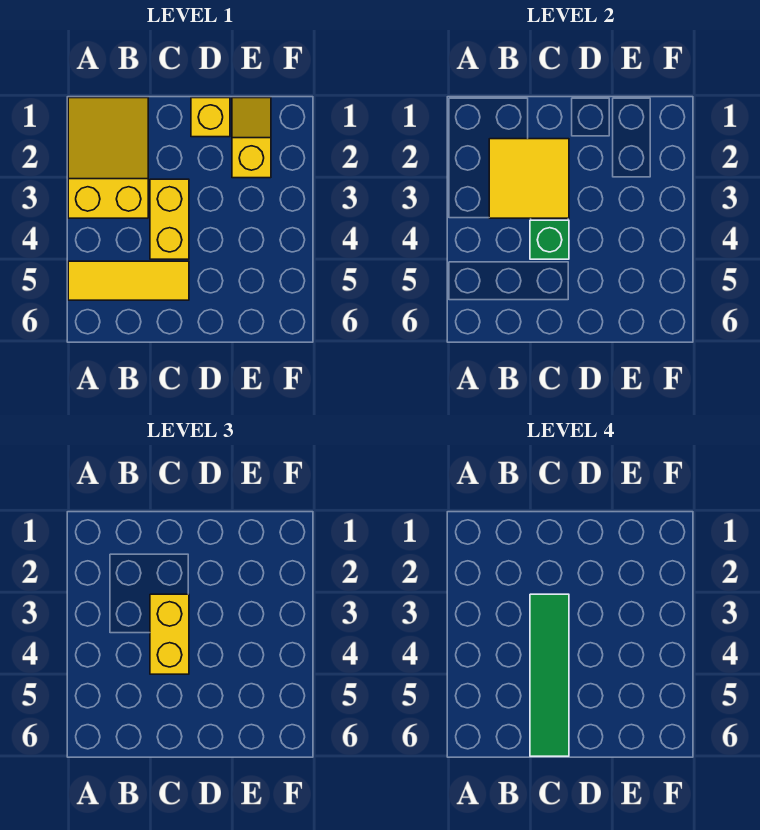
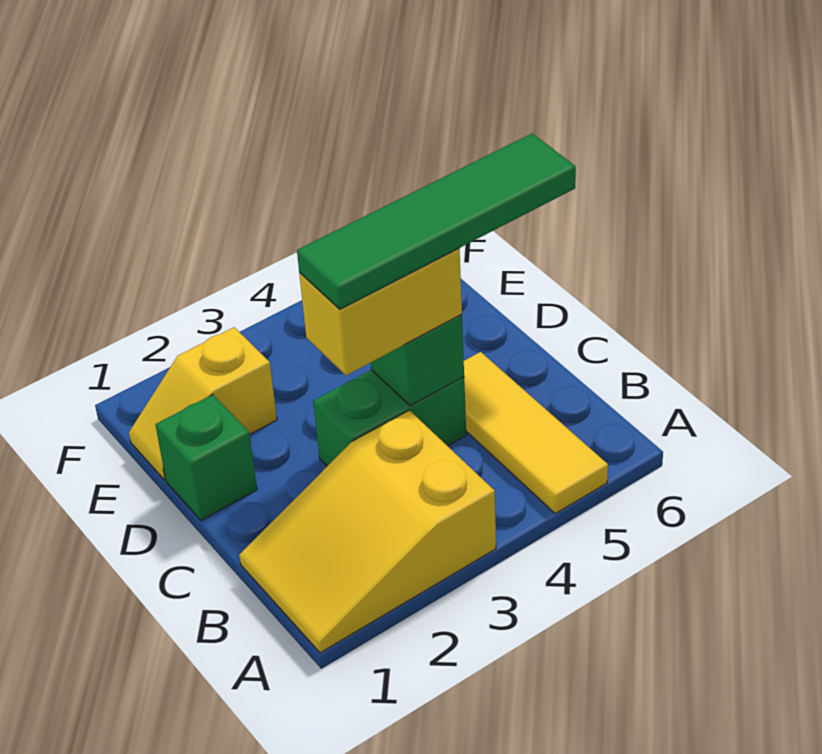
yellow tile B2:C3 level 2 -> none
yellow brick C3:C4 level 1 -> green brick C3:C4 level 1
yellow brick D1 level 1 -> green brick D1 level 1

